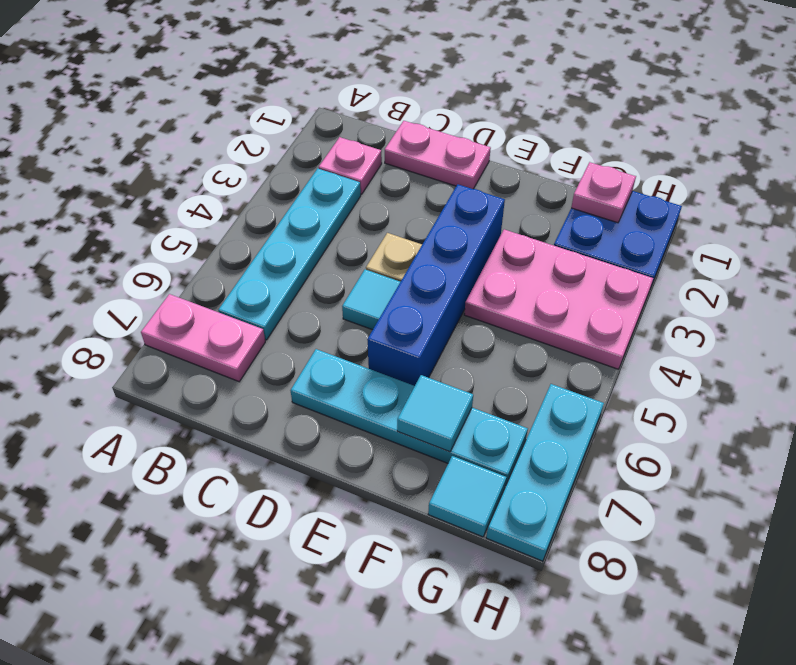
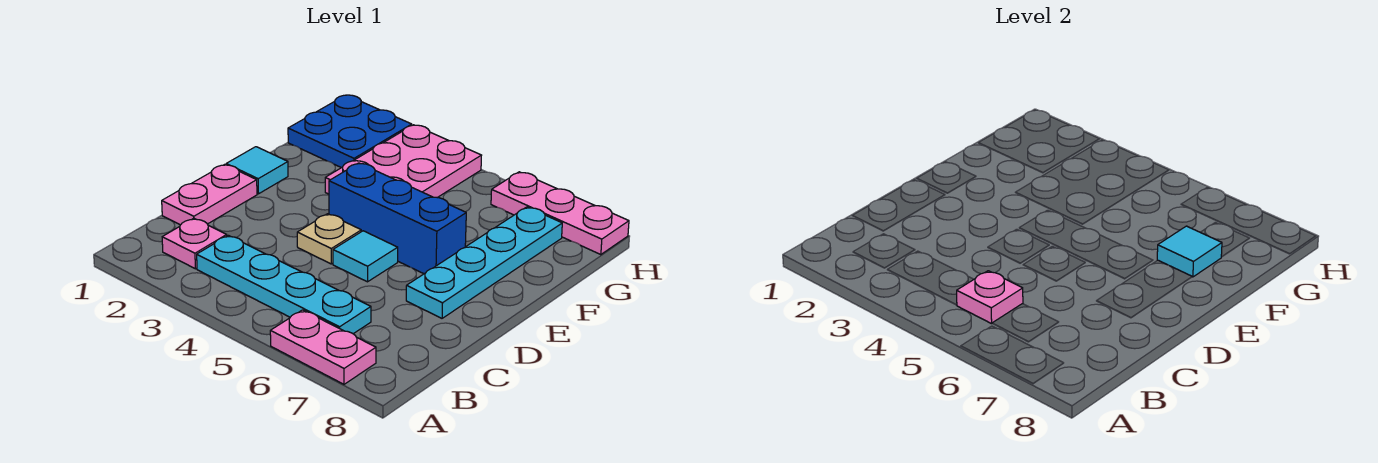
pink plate A7:B7 level 1 -> pink plate A6:A7 level 1
blue brick E3:E6 level 1 -> blue brick E4:E6 level 1
pink plate G1 level 2 -> pink plate B5 level 2
cyan tile G8 level 1 -> cyan tile E1 level 1
cyan plate H6:H8 level 1 -> pink plate H6:H8 level 1

